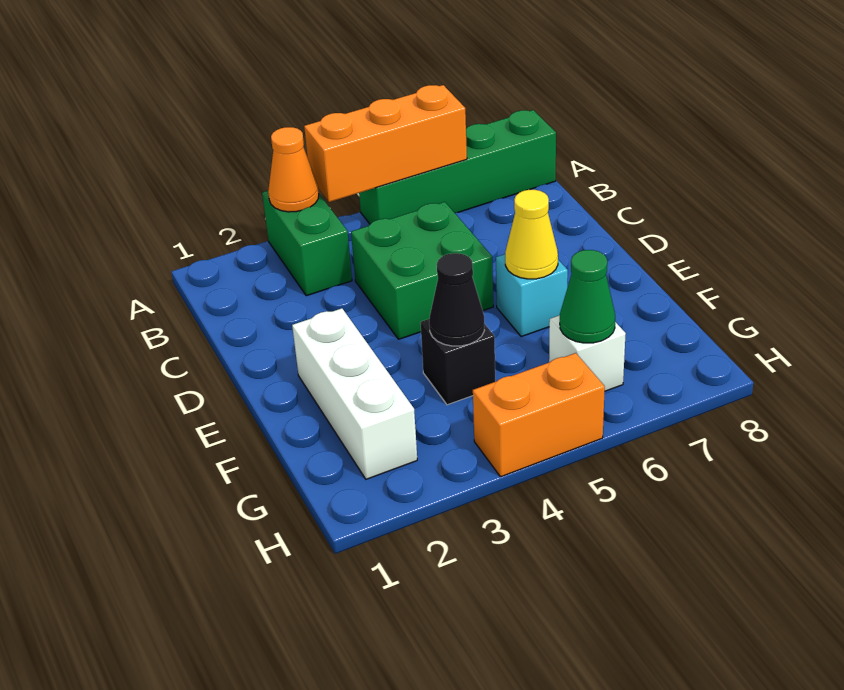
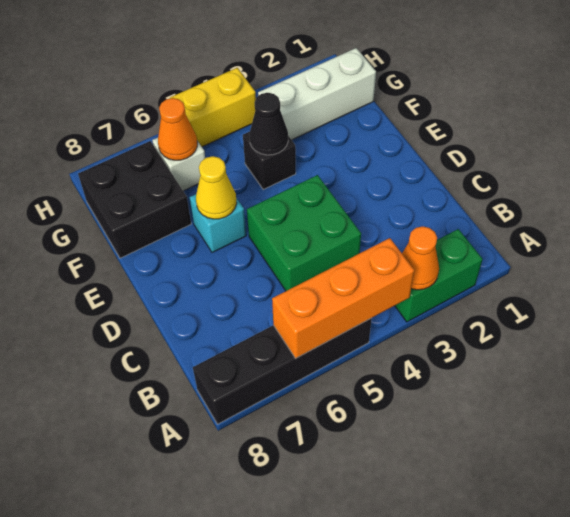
green brick A3:B3 level 1 -> green brick A2:A3 level 1
green brick A5:A8 level 1 -> black brick A5:A8 level 1
white brick E2:G2 level 1 -> white brick G1:G3 level 1
none -> black brick F7:G8 level 1
green cone G6 level 2 -> orange cone G6 level 2
orange brick H4:H5 level 1 -> yellow brick H4:H5 level 1

